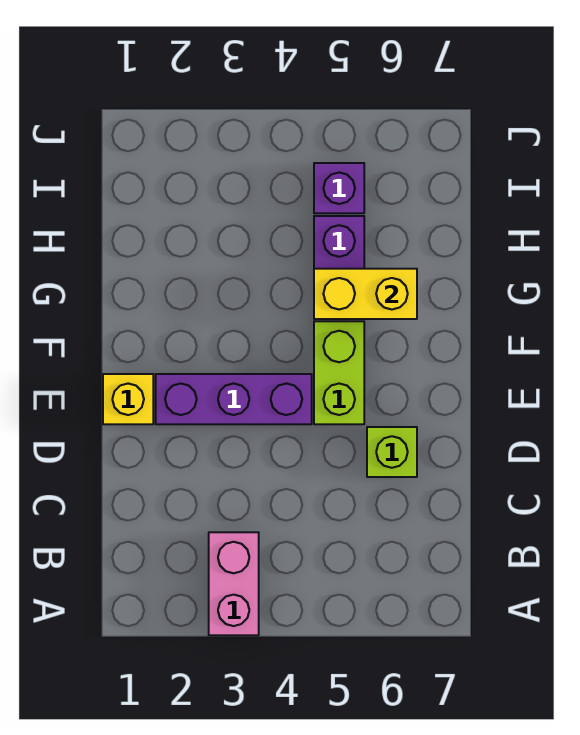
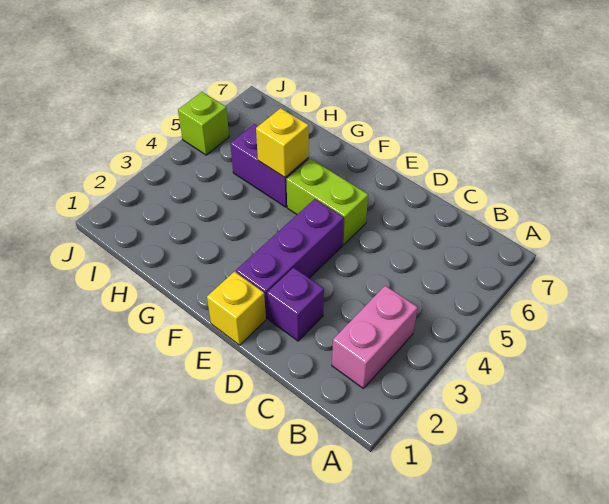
pink brick A3:B3 level 1 -> pink brick B2:B3 level 1
lime brick D6 level 1 -> lime brick J5 level 1
yellow brick G5:G6 level 2 -> yellow brick G5 level 2
purple brick I5 level 1 -> purple brick D2 level 1

